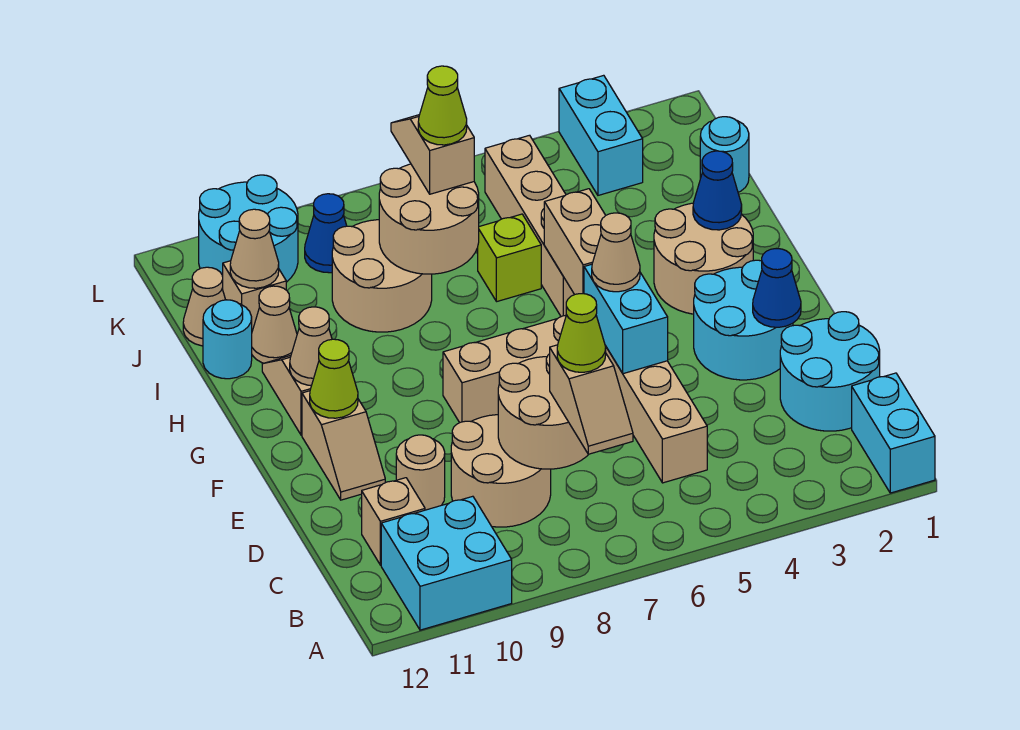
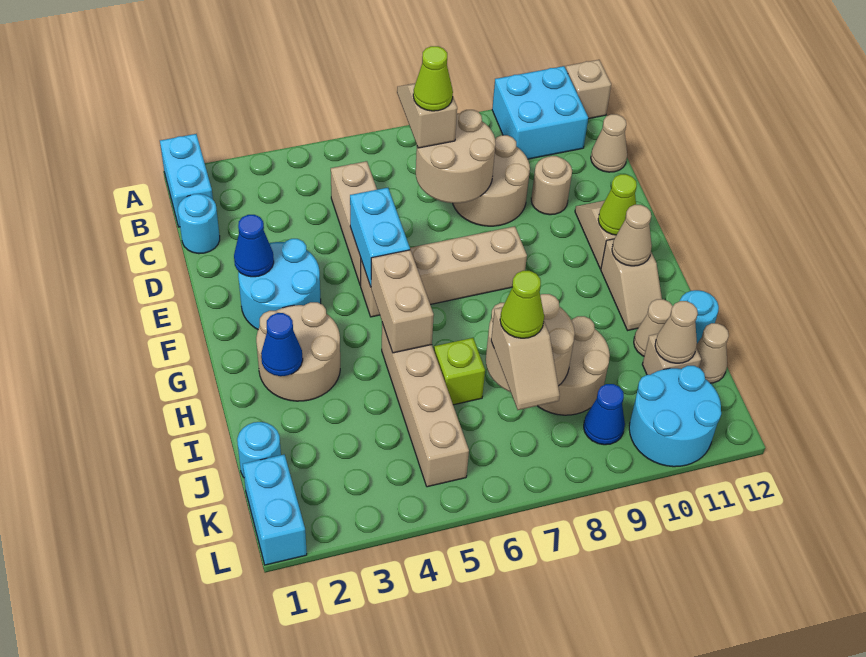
cyan round brick C1:D2 level 1 -> cyan round brick C1 level 1
tan brick C11 level 1 -> tan brick A12 level 1
tan cone F5 level 3 -> tan cone C12 level 1
cyan brick K3:L3 level 1 -> cyan brick K1:L1 level 1

